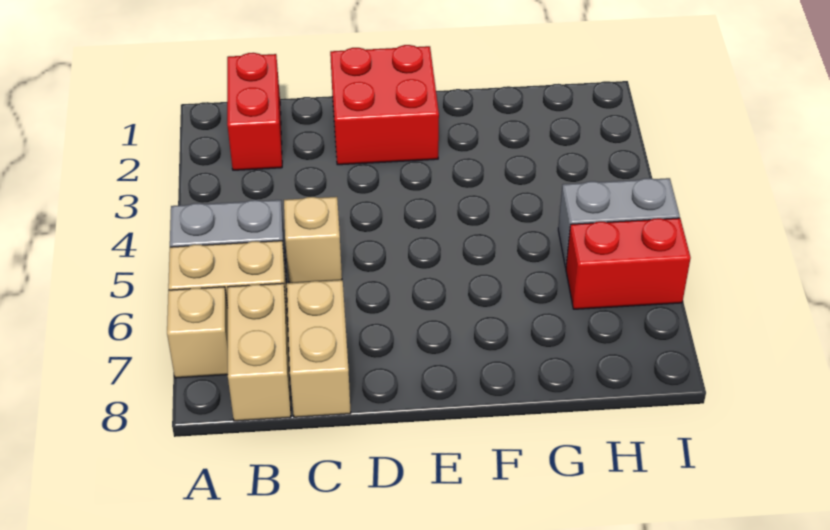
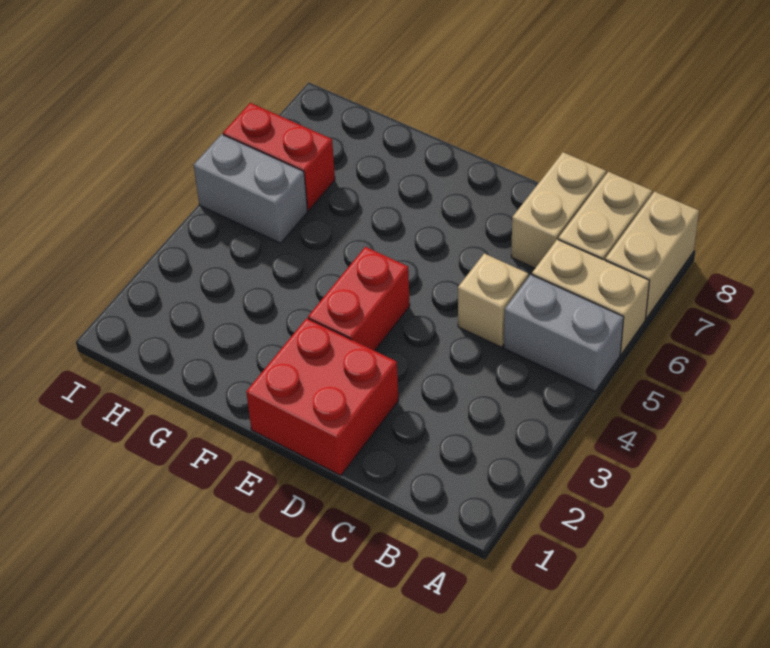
tan brick A7 level 1 -> tan brick A7:A8 level 1
red brick B1:B2 level 1 -> red brick E3:E4 level 1

